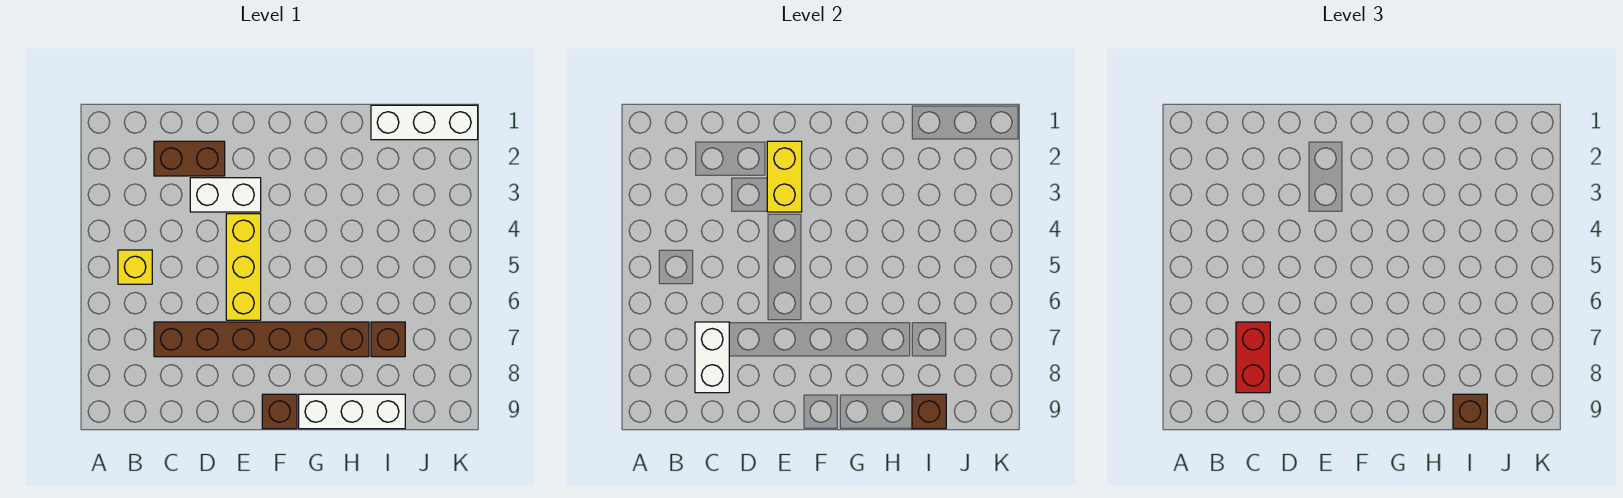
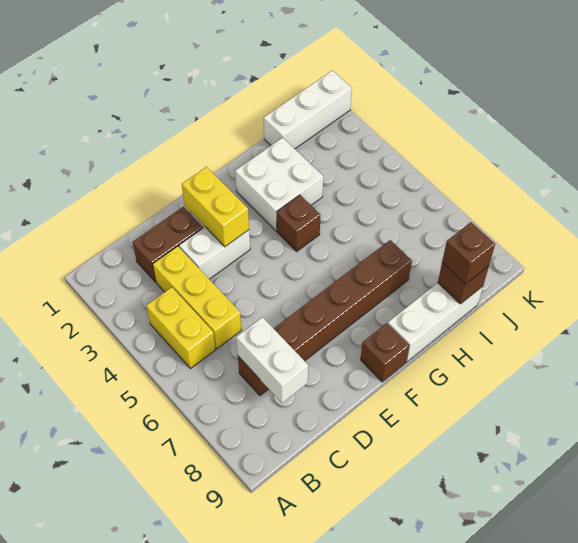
yellow brick B5 level 1 -> yellow brick B4:B5 level 1
red brick C7:C8 level 3 -> none
yellow brick E4:E6 level 1 -> yellow brick C3:C5 level 1
none -> white brick G2:H3 level 1
brown brick I7 level 1 -> brown brick G4 level 1

